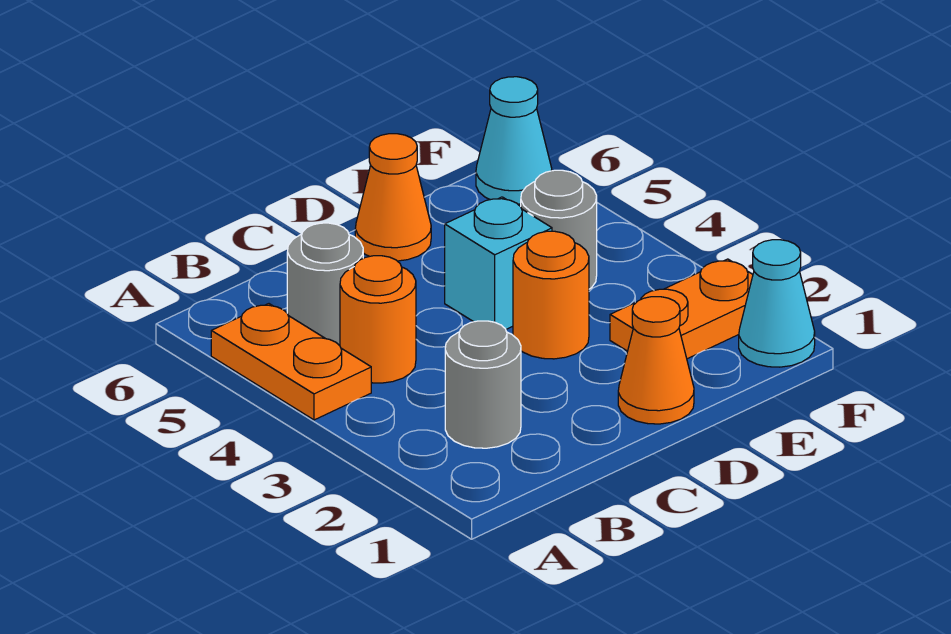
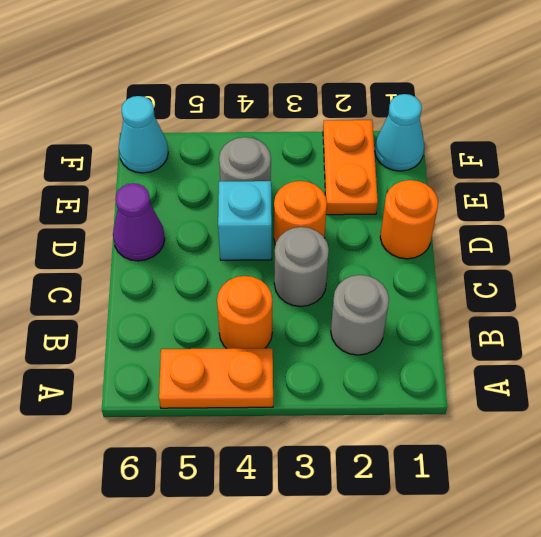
grey round brick B5 level 1 -> grey round brick C3 level 1
orange cone D1 level 1 -> orange round brick D1 level 1
orange cone D6 level 1 -> purple cone D6 level 1

